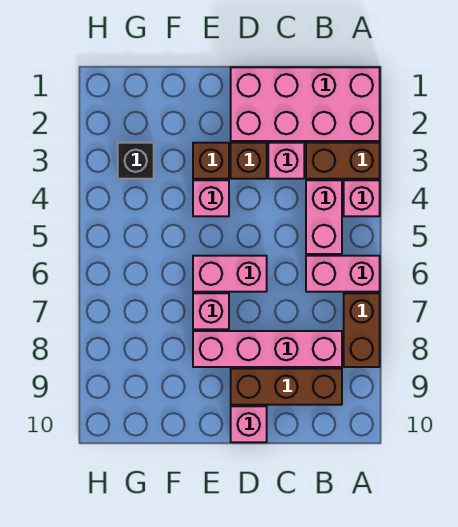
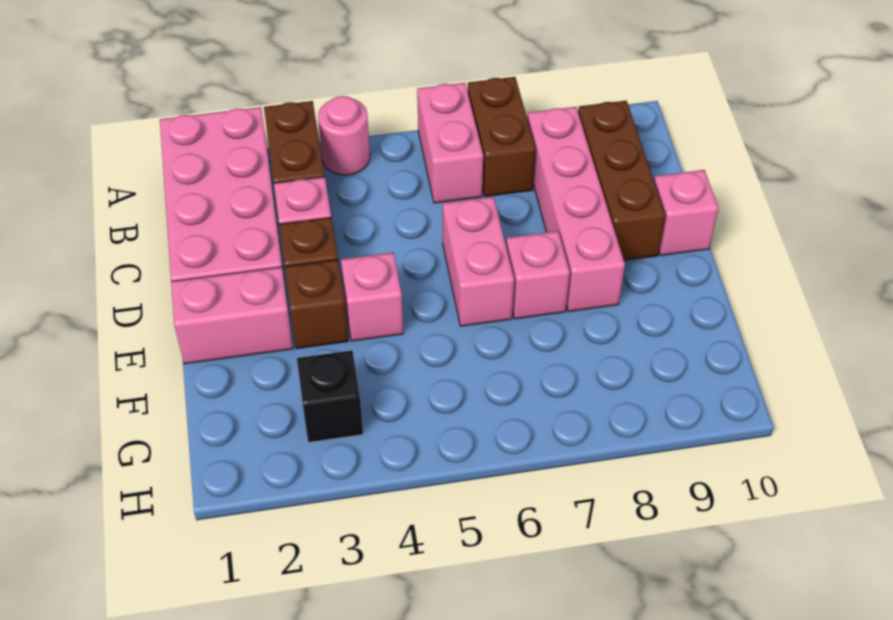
pink brick A4 level 1 -> pink round brick A4 level 1
brown brick A7:A8 level 1 -> brown brick A7:B7 level 1
pink brick B4:B5 level 1 -> pink brick E1:E2 level 1

